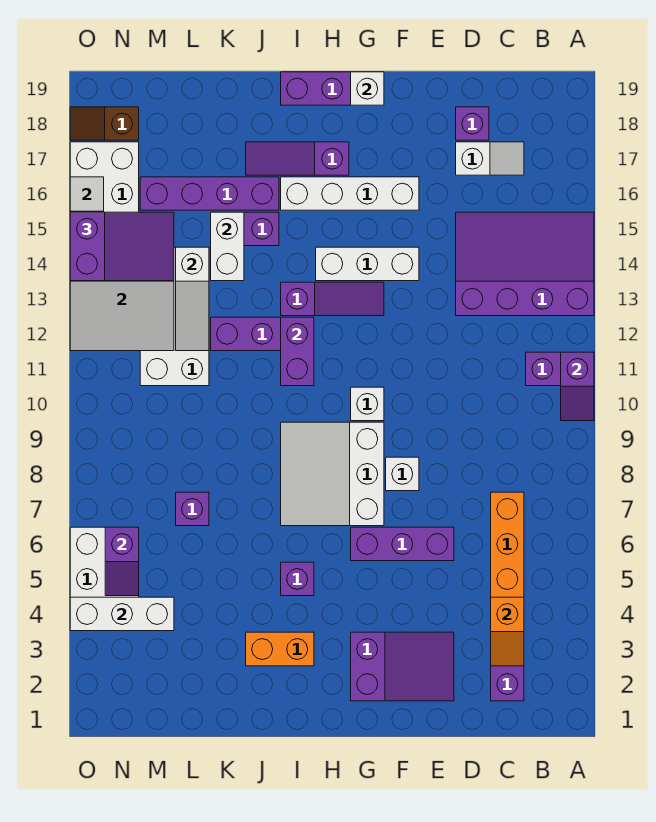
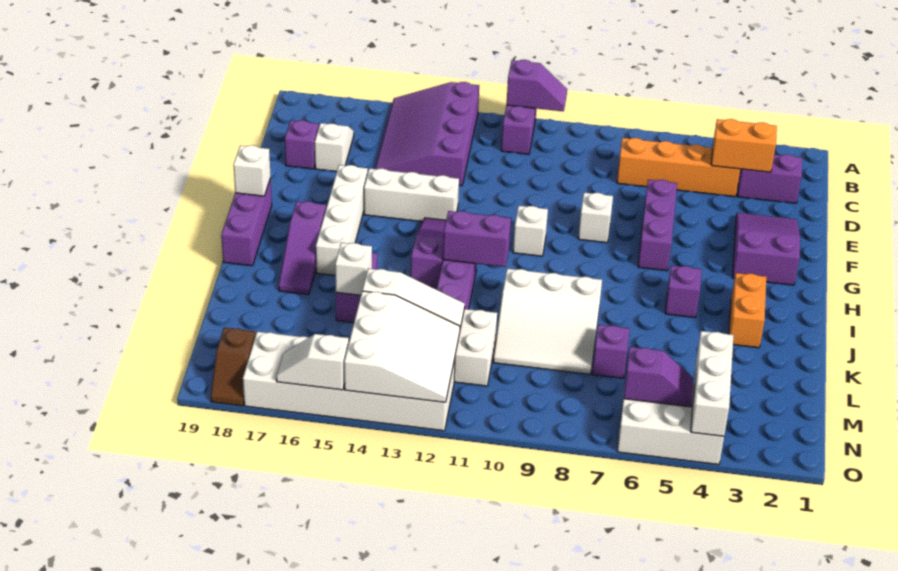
orange slope C3:C4 level 2 top 4 -> orange brick C3:C4 level 2
white brick F14:H14 level 1 -> white brick F13:F15 level 1
white slope G7:I9 level 1 top G -> white slope J8:L10 level 1 top J
purple brick J16:M16 level 1 -> none
white brick K14:K15 level 2 -> white brick K15 level 2
purple slope M14:O15 level 3 top O -> none

